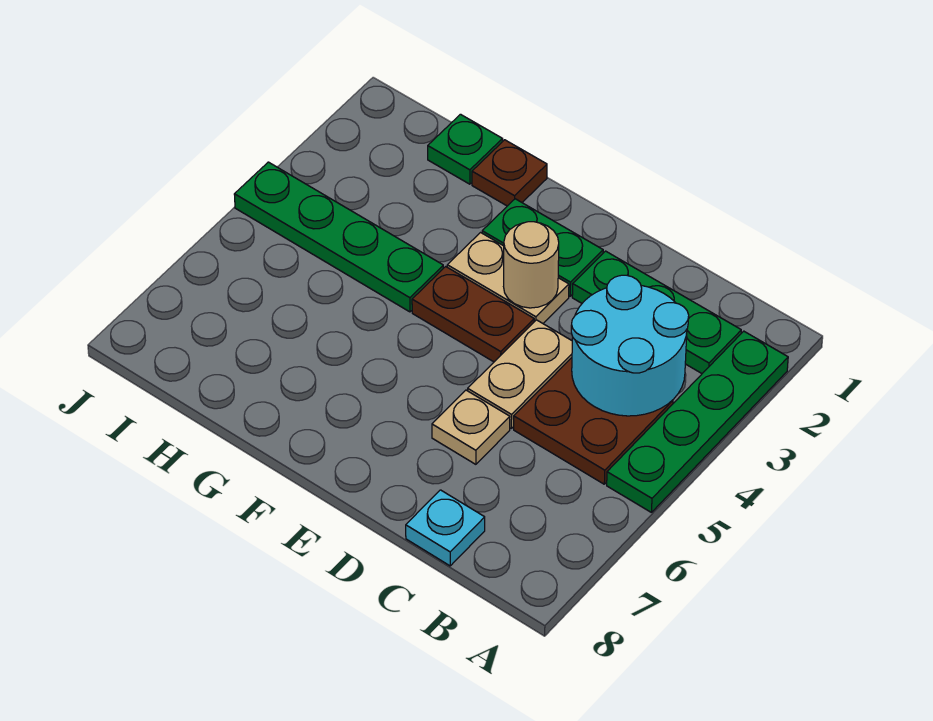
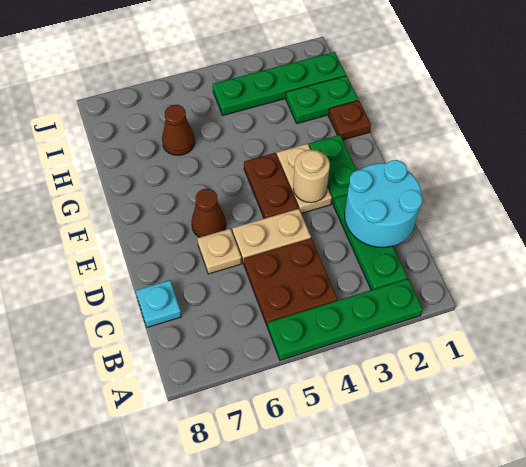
cyan round brick B3:C4 level 2 -> cyan round brick C1:D2 level 2
none -> brown cone E6 level 1
green plate G4:J4 level 1 -> green plate I1:I4 level 1
green plate H1 level 1 -> green plate H1:H2 level 1
none -> brown cone H6 level 1

